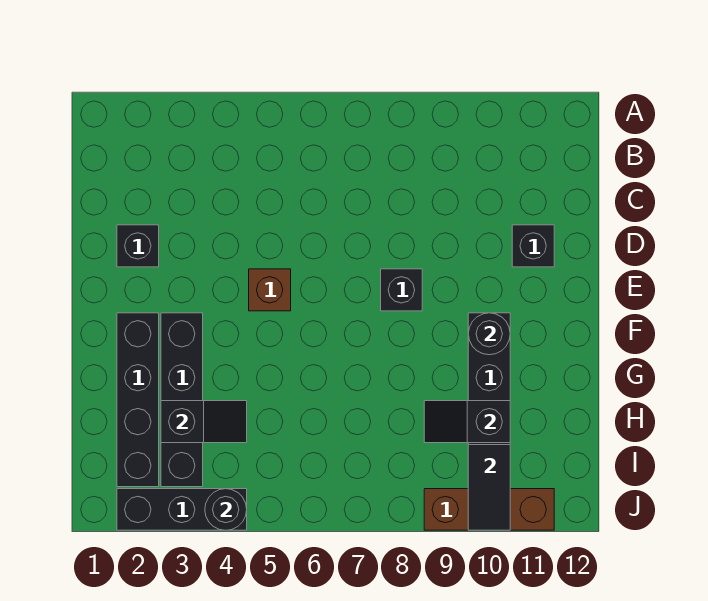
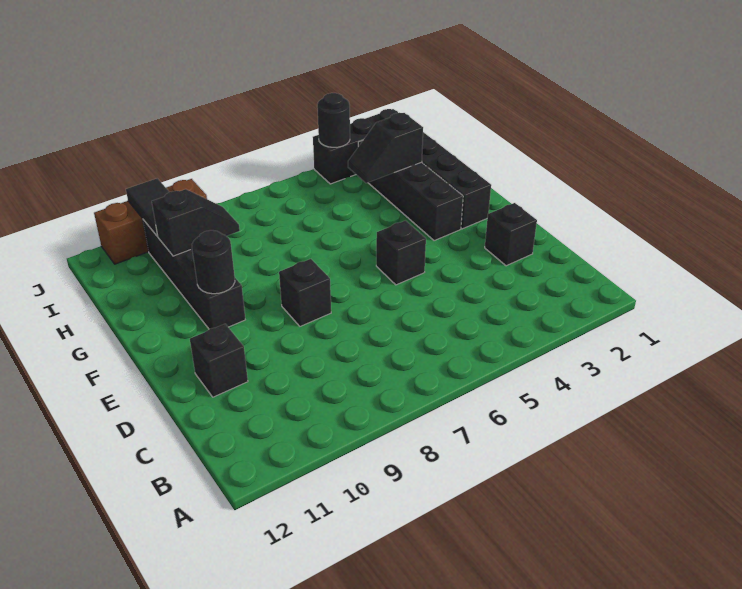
brown brick E5 level 1 -> black brick E5 level 1

